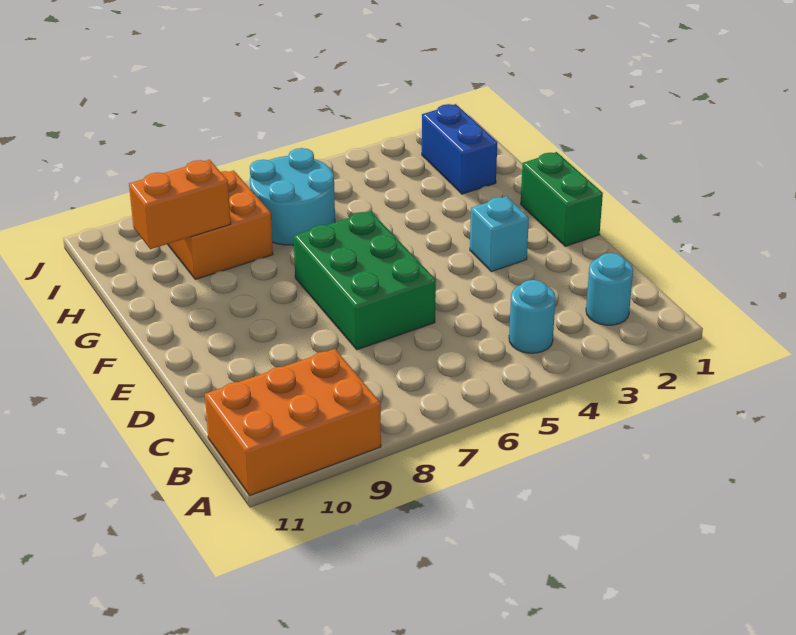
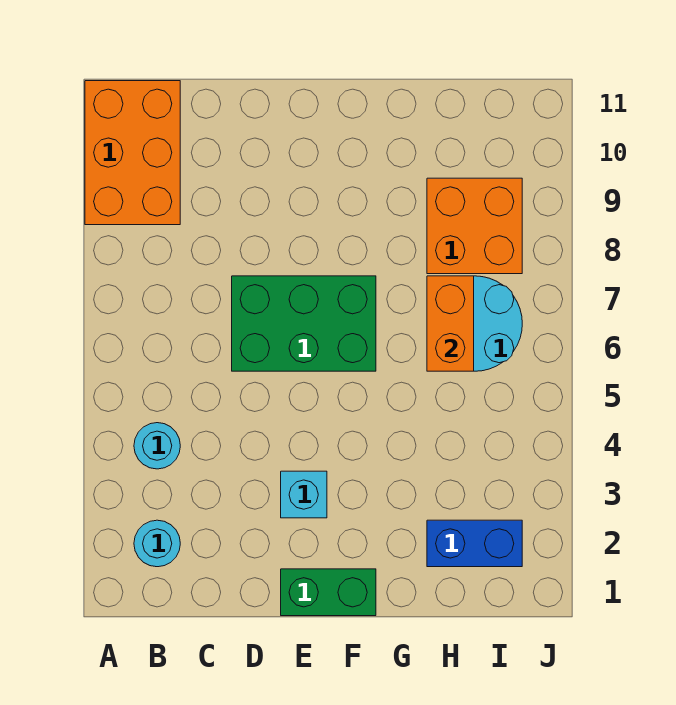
orange brick H9:H10 level 2 -> orange brick H6:H7 level 2

